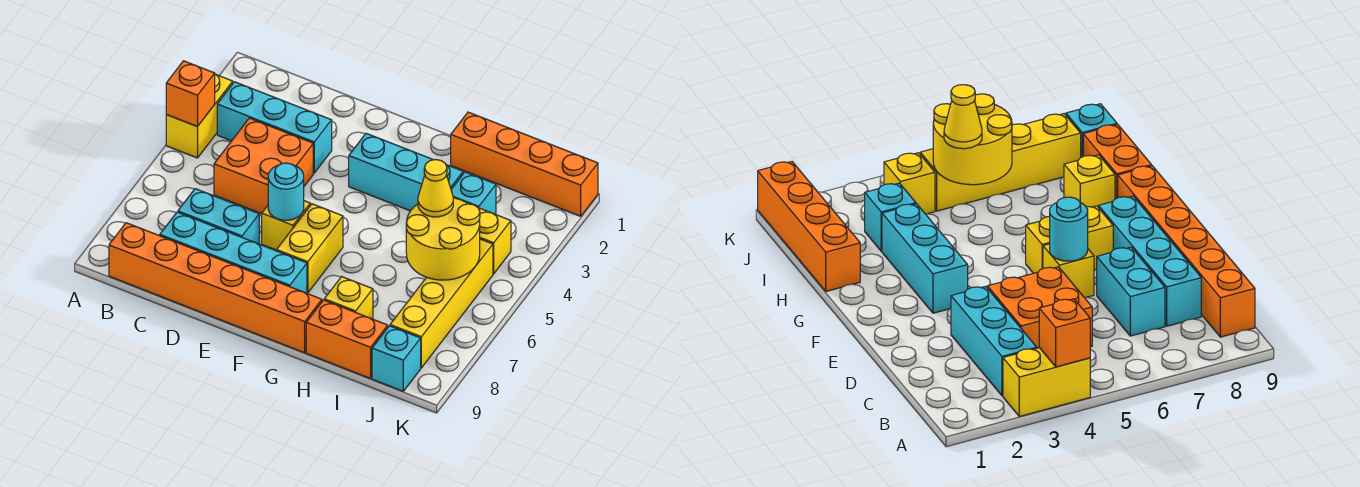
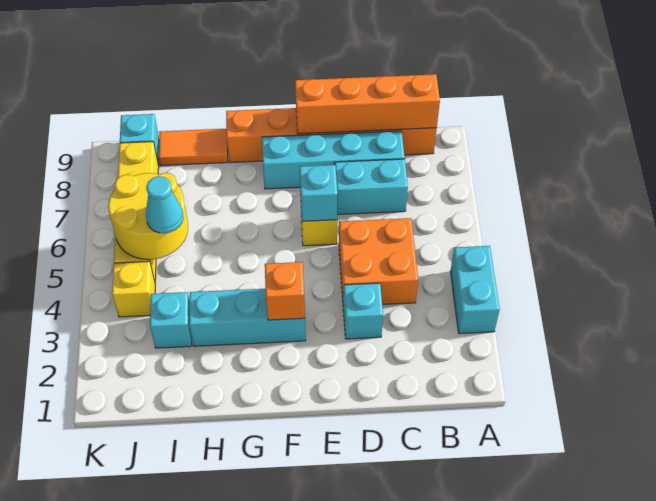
yellow brick A3:A4 level 1 -> cyan brick A3:A4 level 1
orange brick A4 level 2 -> orange brick F3 level 2
cyan brick B3:D3 level 1 -> cyan brick D3 level 1
cyan round brick E6 level 2 -> cyan brick E6 level 2
yellow brick F6:F7 level 1 -> none
orange brick H1:K1 level 1 -> orange brick B9:E9 level 2
yellow brick H8 level 1 -> none
orange brick H9:I9 level 1 -> orange tile H9:I9 level 1
yellow cone I5 level 3 -> cyan cone I5 level 3

